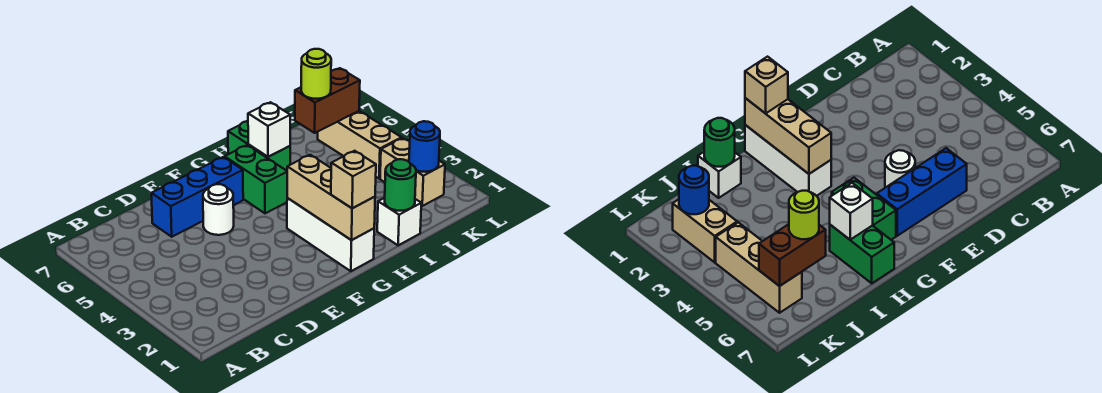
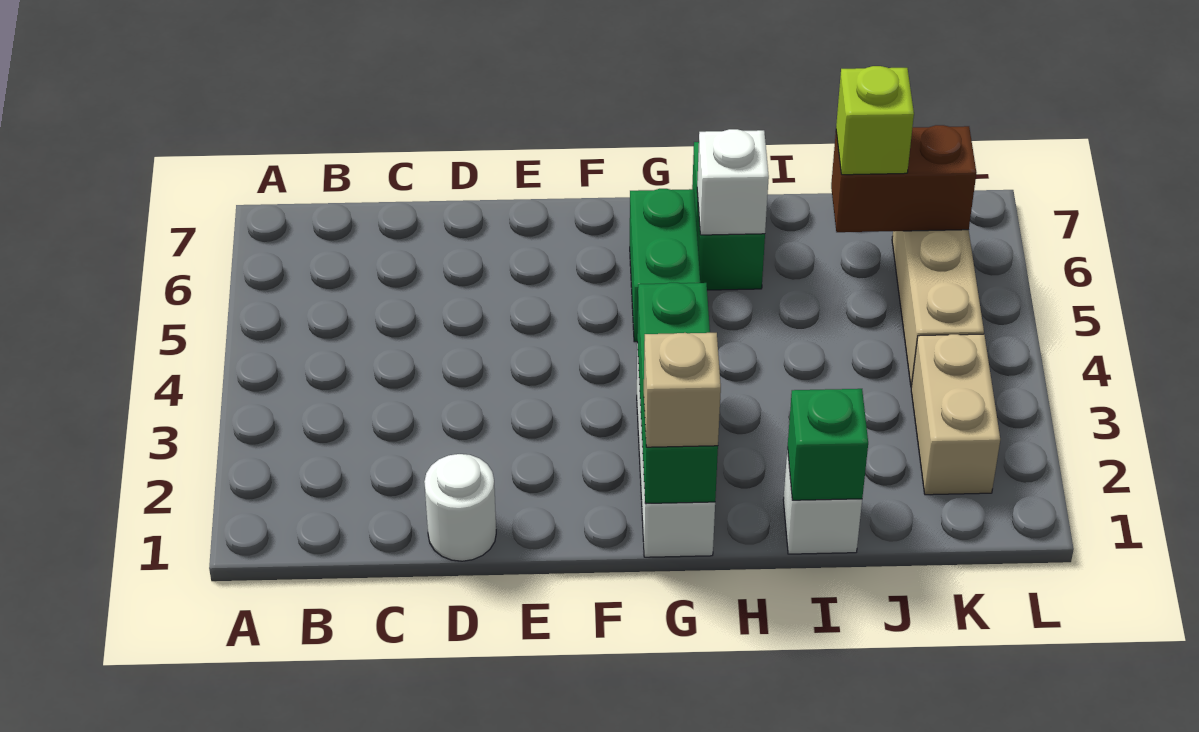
blue brick D6:F6 level 1 -> none
white round brick E5 level 1 -> white round brick D1 level 1
tan brick G1:G3 level 2 -> green brick G1:G3 level 2
green round brick I1 level 2 -> green brick I1 level 2
lime round brick J6 level 3 -> lime brick J6 level 3
blue round brick K2 level 2 -> none

